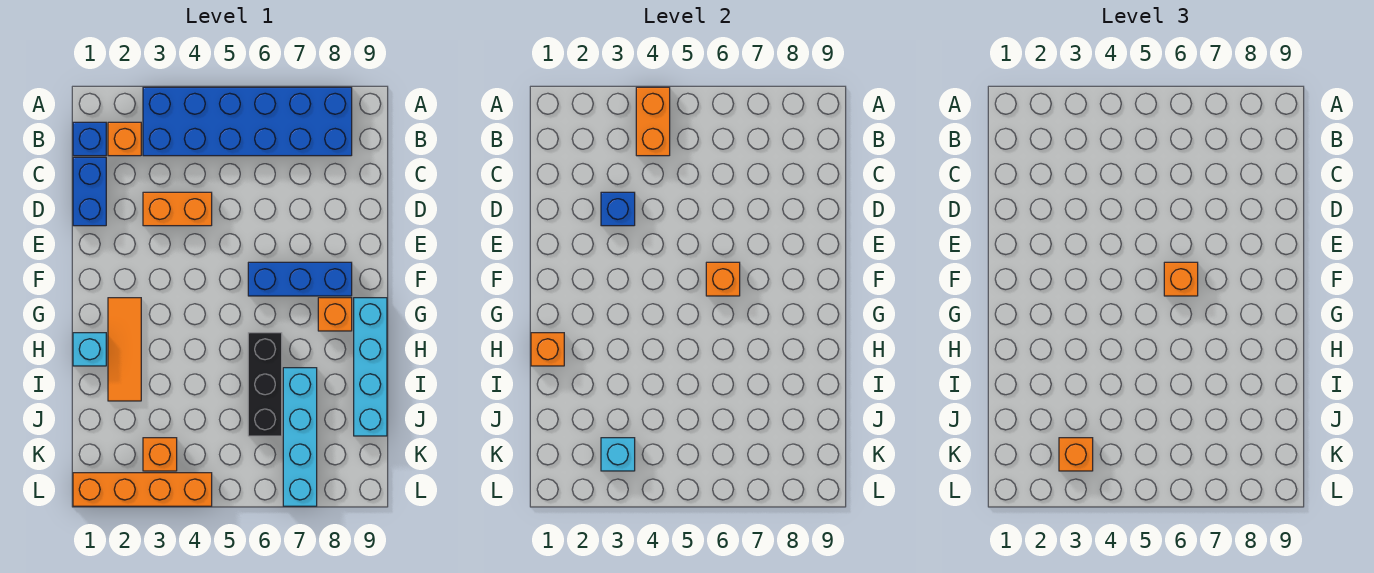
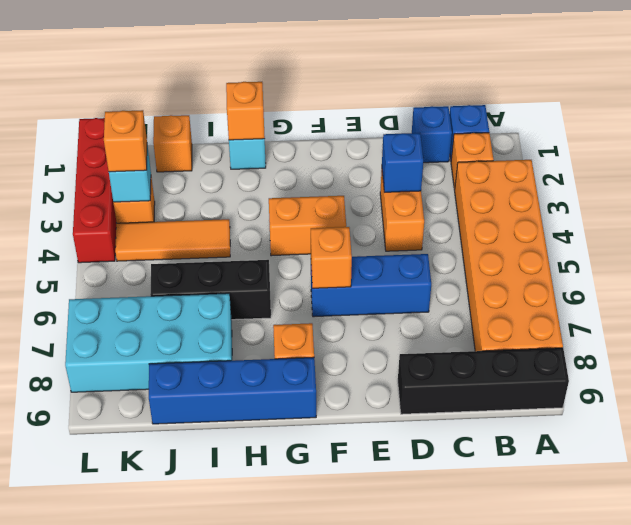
blue brick A3:B8 level 1 -> orange brick A3:B8 level 1
orange brick A4:B4 level 2 -> orange brick F4:G4 level 1
none -> black brick A9:D9 level 1
blue brick C1:D1 level 1 -> blue brick C1 level 1
blue brick F6:F8 level 1 -> blue brick D6:F6 level 1
orange brick F6 level 3 -> orange brick J1 level 1
orange tile G2:I2 level 1 -> orange tile I4:K4 level 1
cyan brick G9:J9 level 1 -> blue brick G9:J9 level 1
cyan brick I7:L7 level 1 -> cyan brick I7:L8 level 1
orange brick L1:L4 level 1 -> red brick L1:L4 level 1

